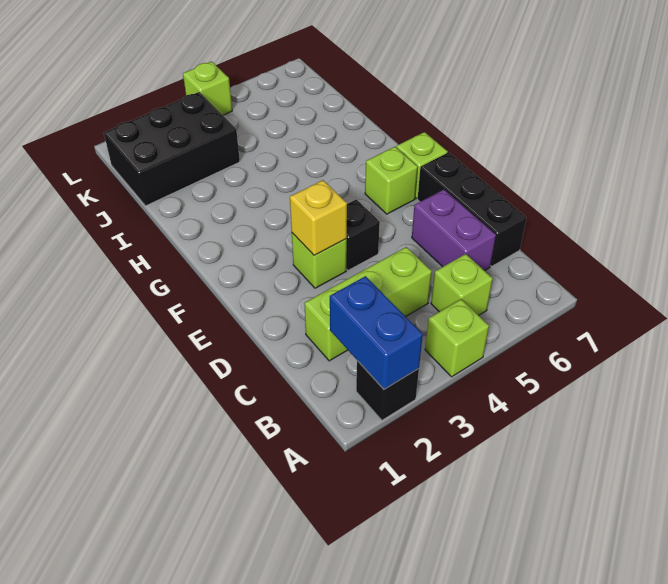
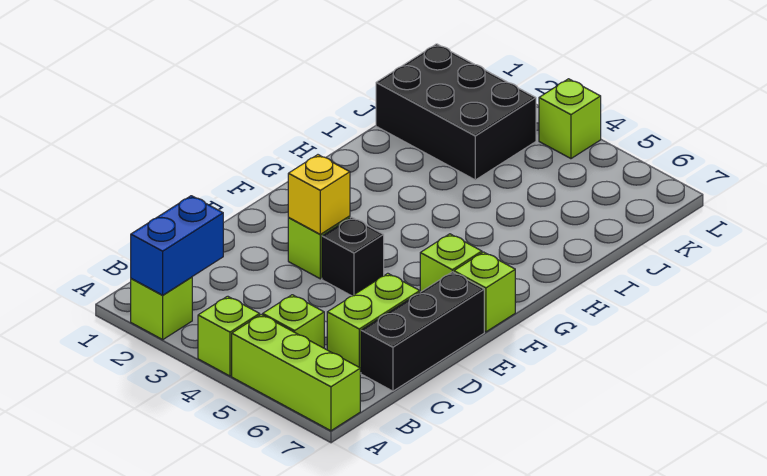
black brick A2 level 1 -> lime brick A2 level 1
lime brick C2:C4 level 1 -> lime brick A5:A7 level 1
purple brick C6:D6 level 1 -> lime brick C6:D6 level 1

